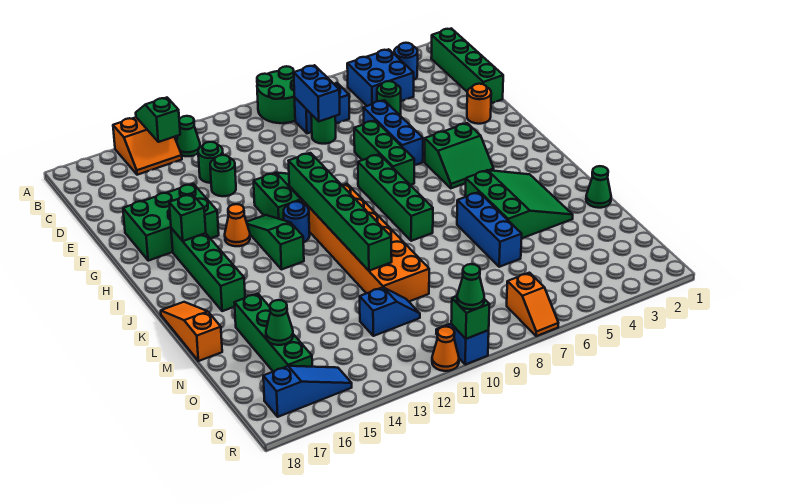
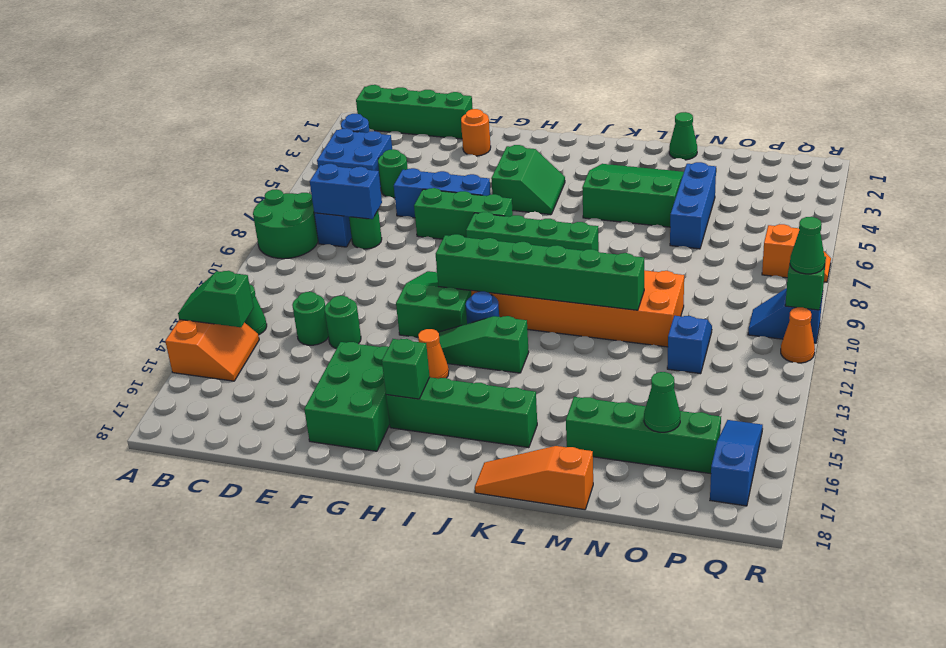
blue brick L6:N6 level 1 -> blue brick N4:N6 level 1

